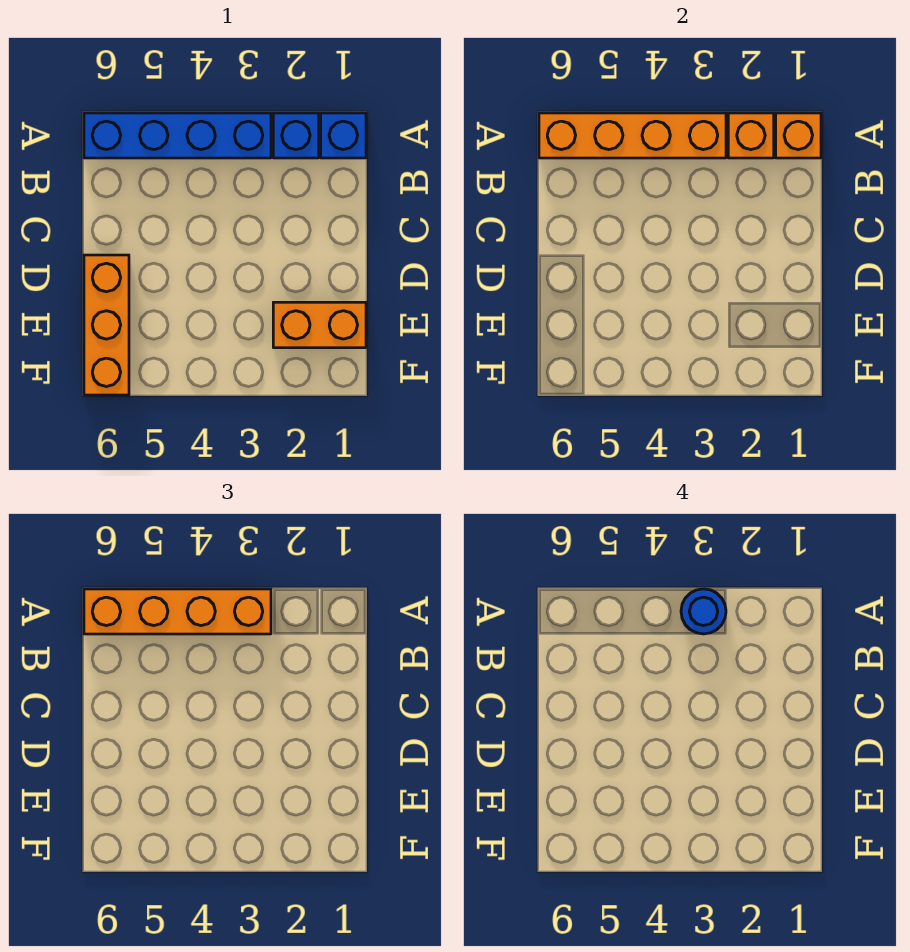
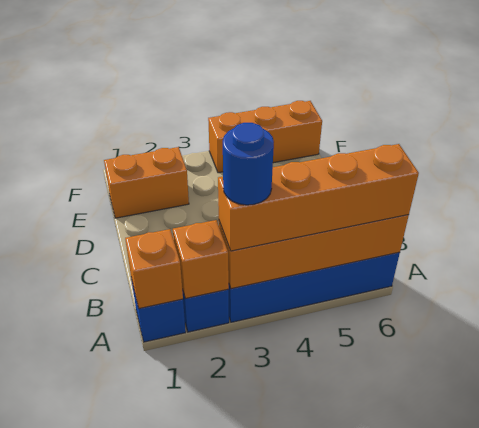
orange brick D6:F6 level 1 -> orange brick F4:F6 level 1

